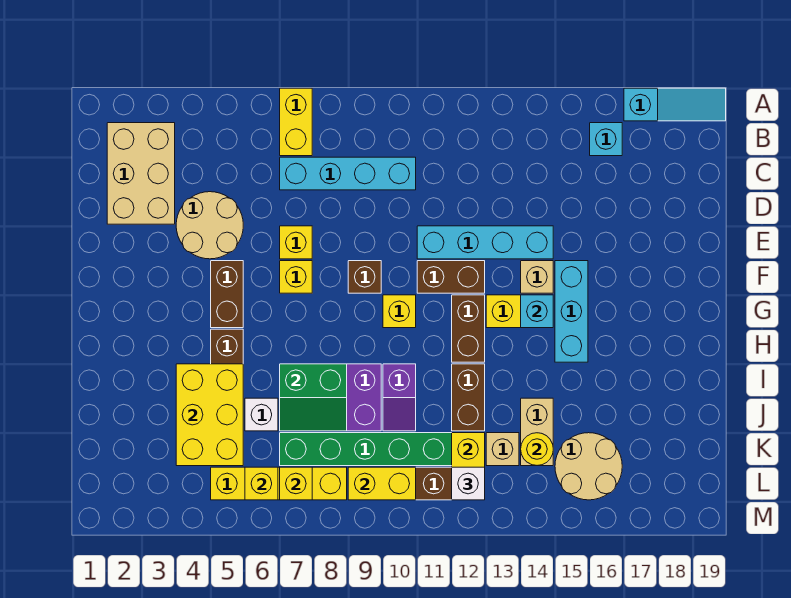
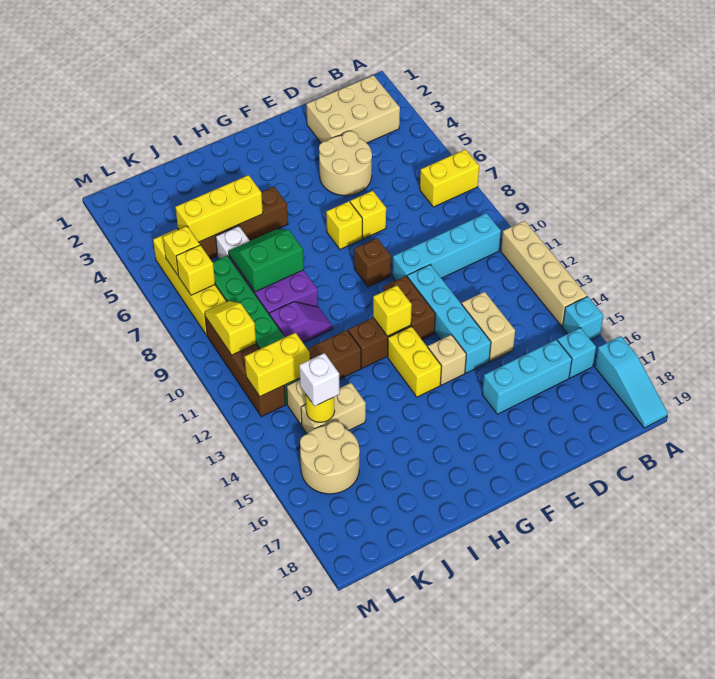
none -> tan brick A11:A14 level 1
cyan brick C7:C10 level 1 -> cyan brick B10:E10 level 1
none -> tan brick D13:D14 level 1
brown brick F5:G5 level 1 -> none
cyan brick F15:H15 level 1 -> cyan brick C16:E16 level 1
yellow brick G10 level 1 -> yellow brick G12 level 2
cyan brick G14 level 2 -> cyan brick A15 level 1
yellow brick I4:K5 level 2 -> yellow brick I5:K5 level 2
green slope I7:J8 level 2 top I -> green slope I7:J8 level 2 top 8
purple slope I10:J10 level 1 top I -> purple slope I10:J10 level 1 top J
yellow brick L9:L10 level 2 -> yellow slope L9:L10 level 2 top 10
white brick L12 level 3 -> white brick K14 level 3

